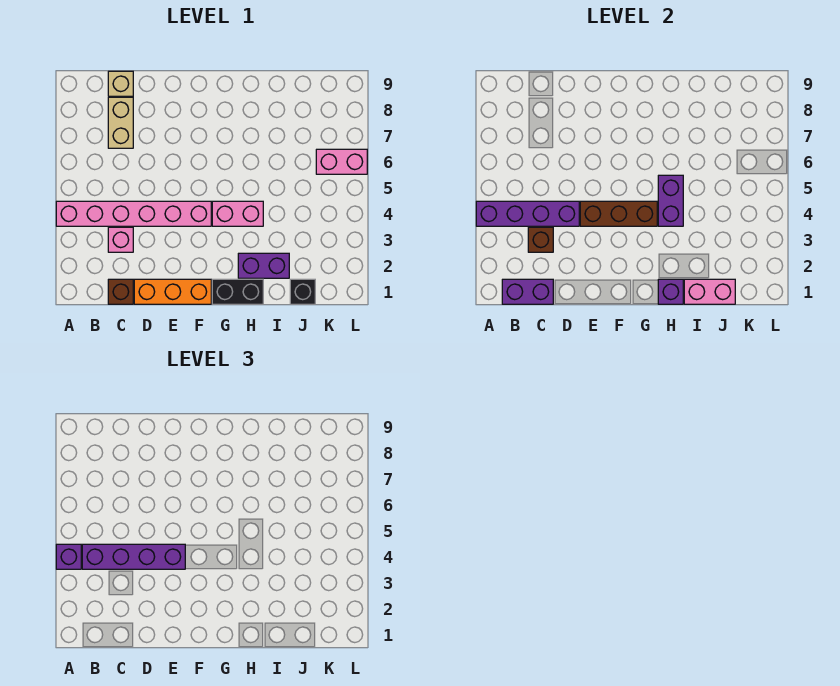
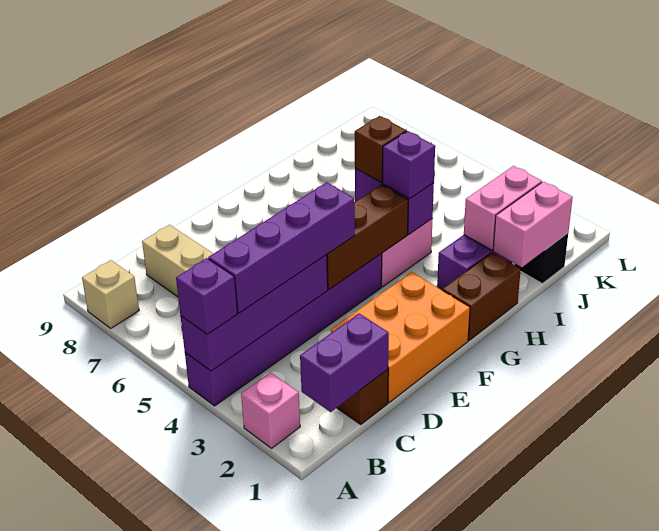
pink brick A4:F4 level 1 -> purple brick A4:F4 level 1
pink brick C3 level 1 -> pink brick A2 level 1
brown brick C3 level 2 -> brown brick H5 level 3
tan brick C9 level 1 -> tan brick A8 level 1
orange brick D1:F1 level 1 -> orange brick D1:F2 level 1
black brick G1:H1 level 1 -> brown brick G1:H1 level 1
purple brick H1 level 2 -> purple brick H4 level 3
pink brick K6:L6 level 1 -> pink brick I2:J2 level 2

